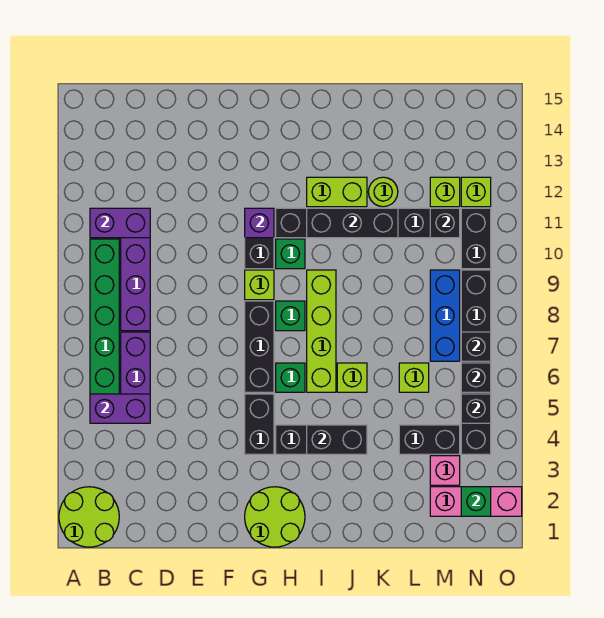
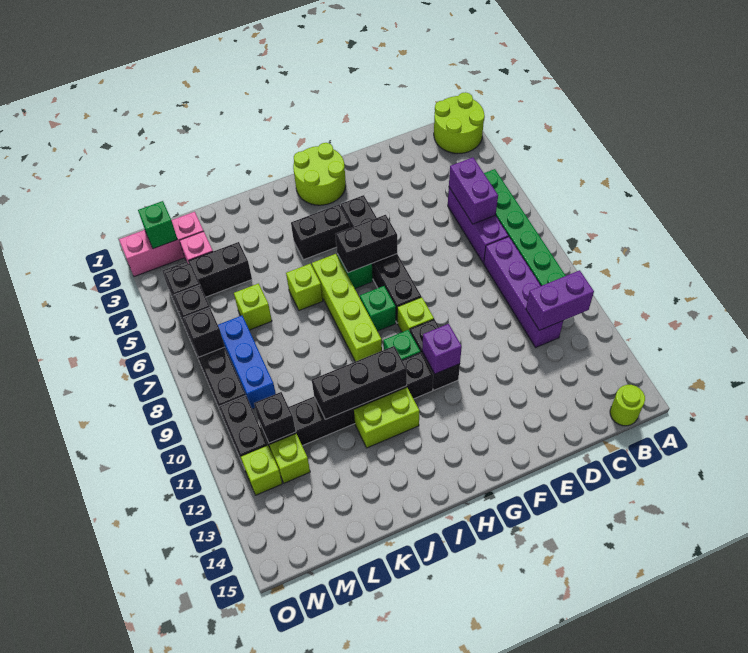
purple brick B5:C5 level 2 -> purple brick C5:C6 level 2
black brick I4:J4 level 2 -> black brick G6:H6 level 2
lime round brick K12 level 1 -> lime round brick B15 level 1

